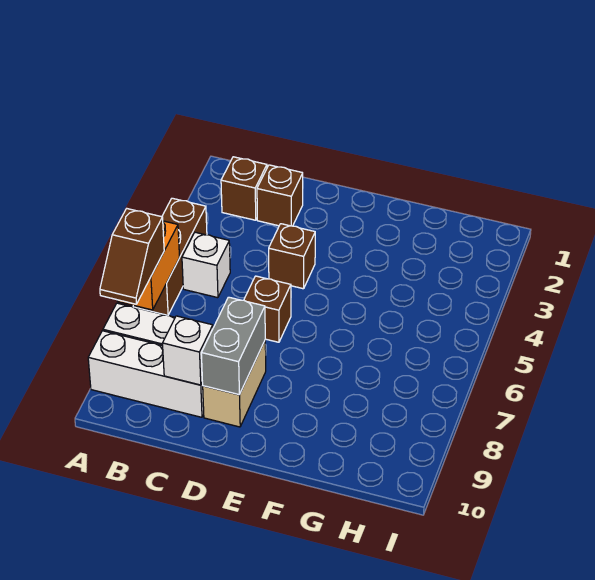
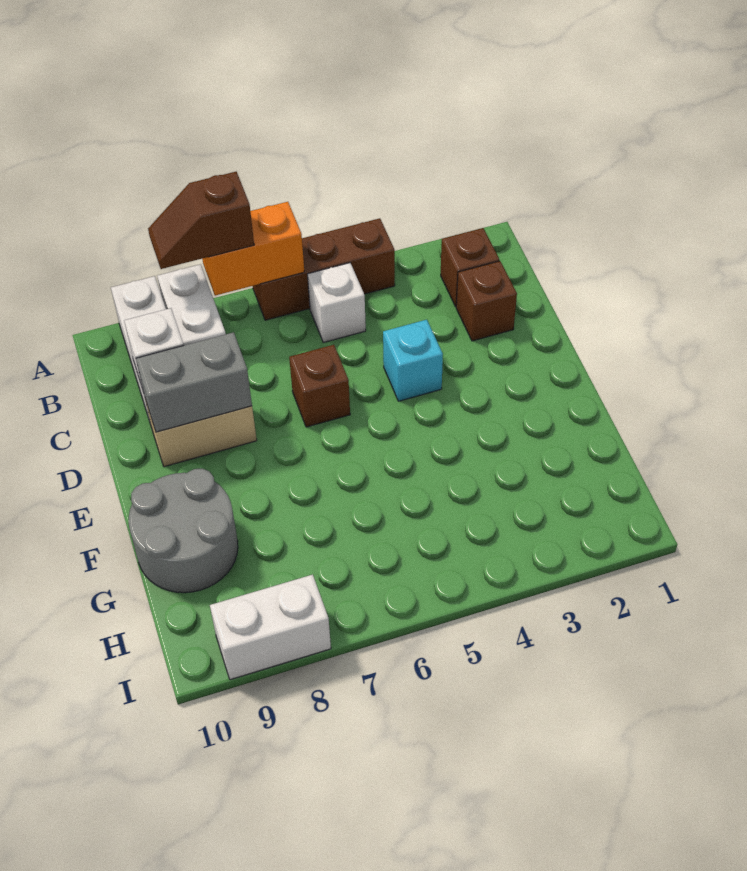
brown brick D4 level 1 -> cyan brick D4 level 1
none -> grey round brick F9:G10 level 1
none -> white brick I8:I9 level 1

